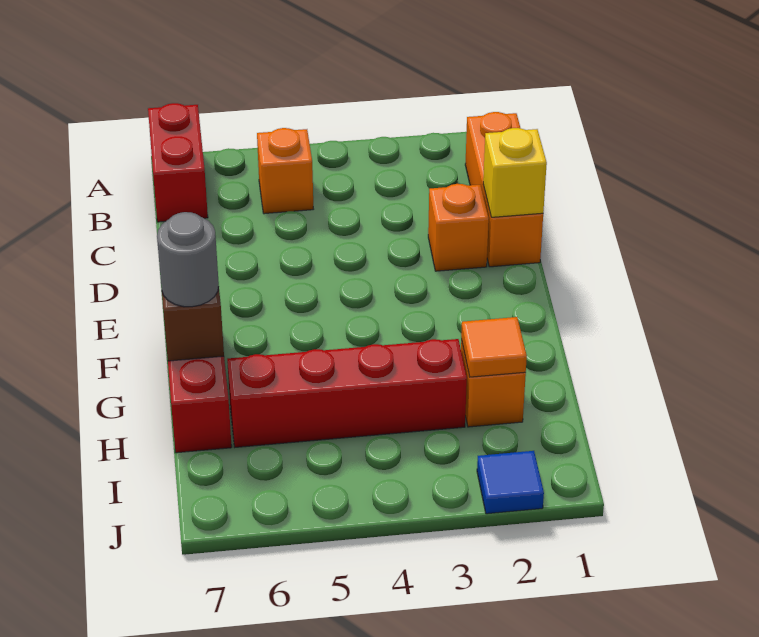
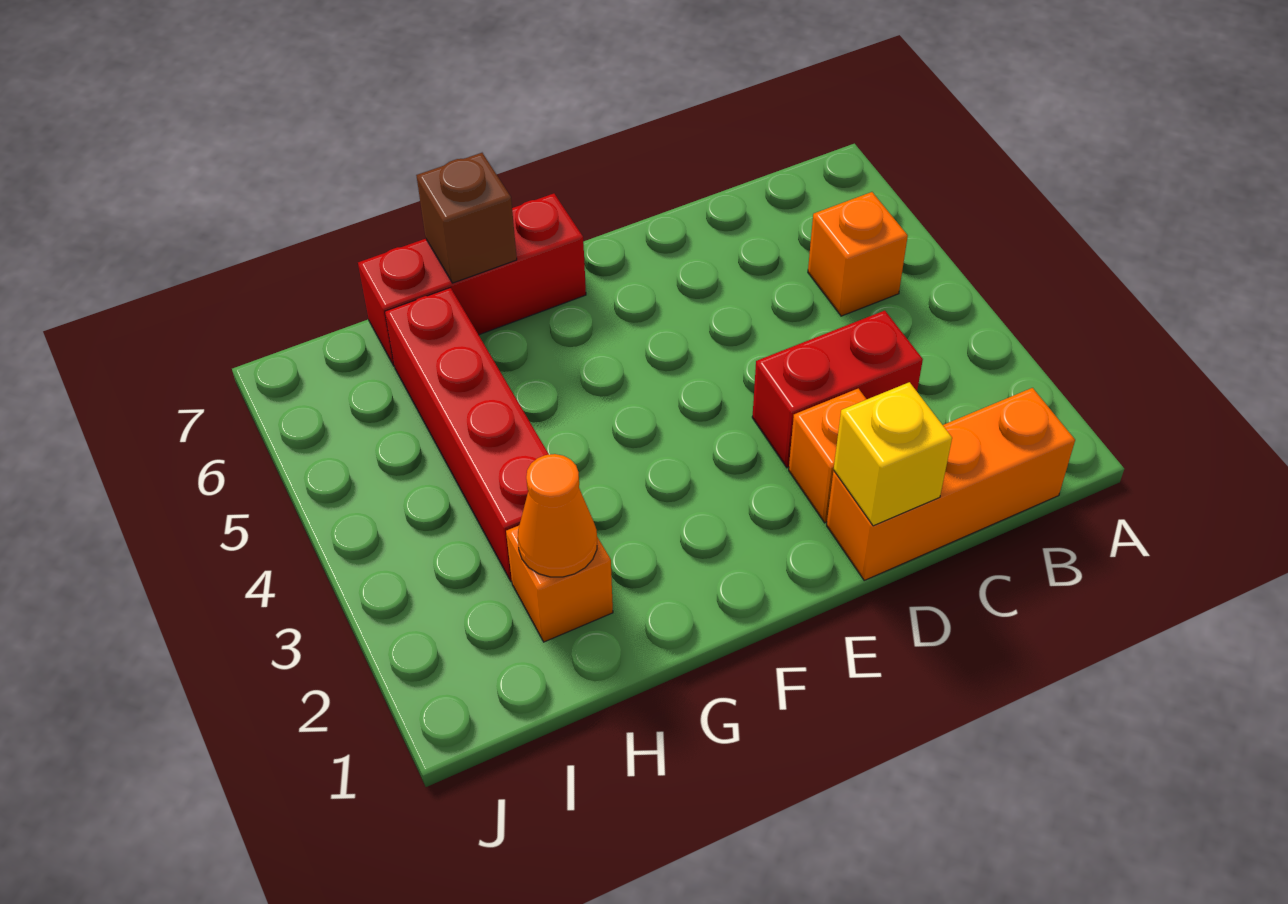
red brick A7:B7 level 1 -> red brick C3:D3 level 1
grey round brick G7 level 3 -> none
orange tile H2 level 2 -> orange cone H2 level 2
blue tile J2 level 1 -> none

